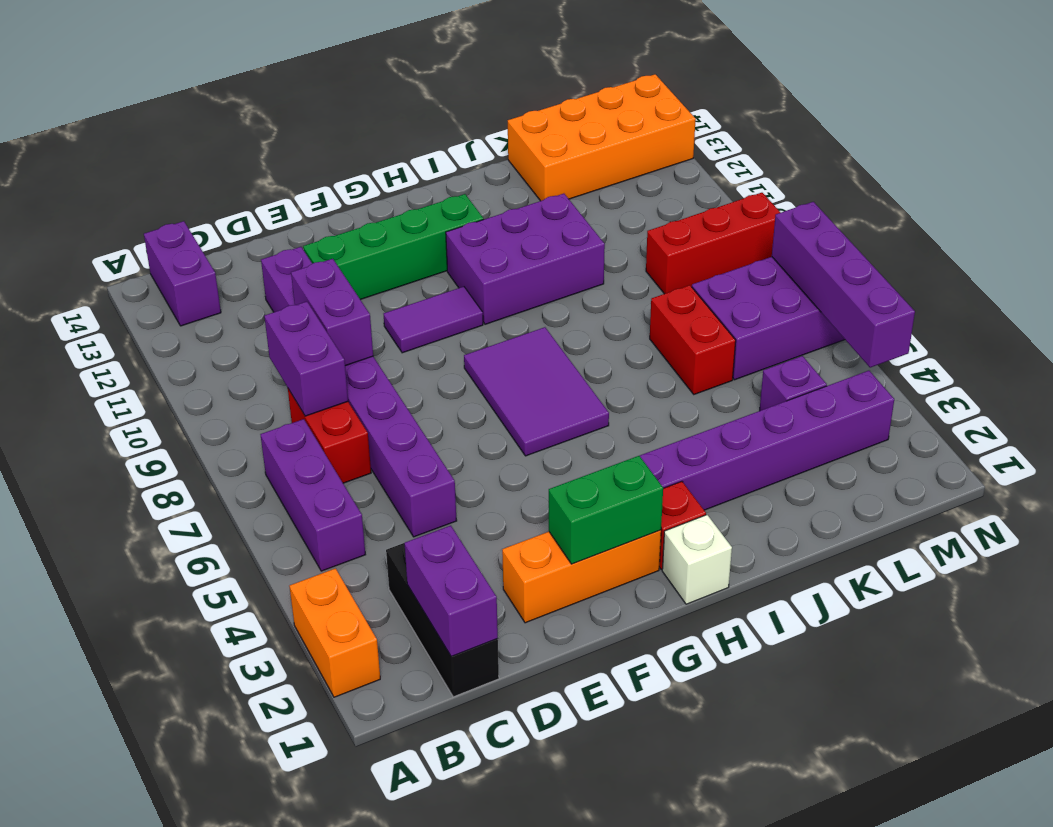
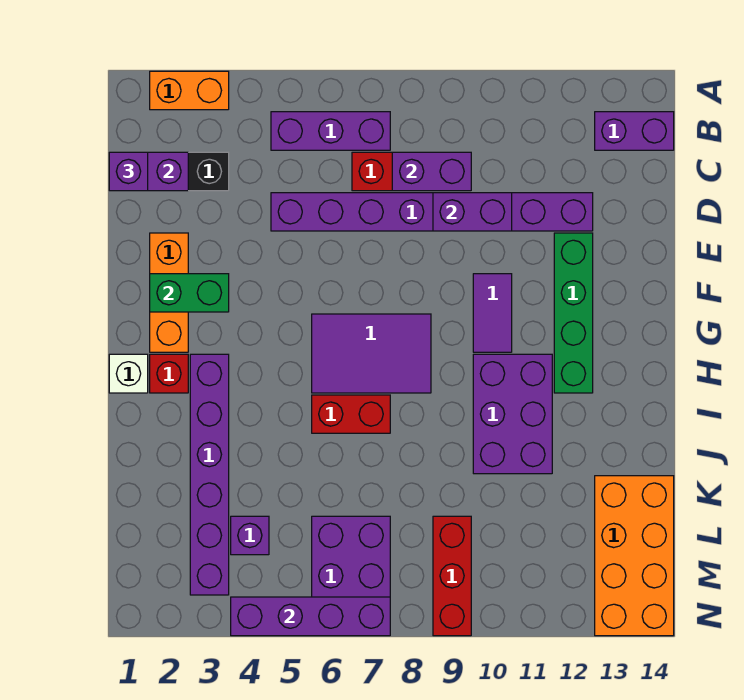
none -> purple brick C1 level 3
green brick F2:G2 level 2 -> green brick F2:F3 level 2
red brick K6:K7 level 1 -> red brick I6:I7 level 1

